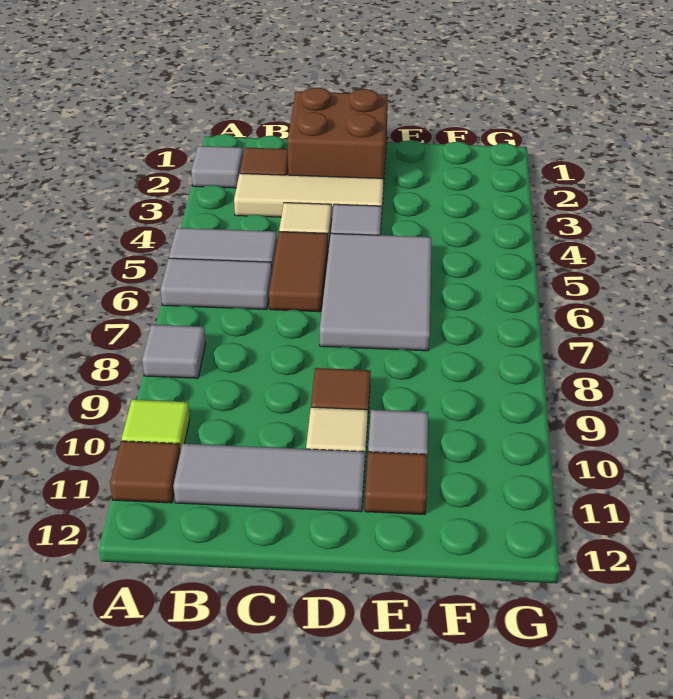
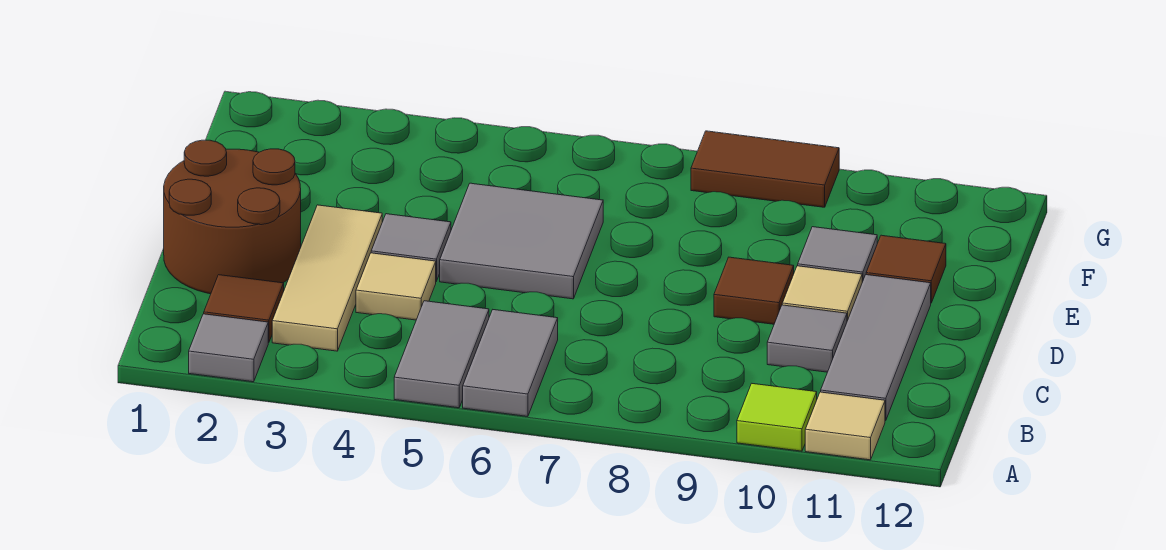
grey tile A8 level 1 -> grey tile C10 level 1
brown tile A11 level 1 -> tan tile A11 level 1
brown brick C1:D2 level 1 -> brown round brick C1:D2 level 1
brown tile C5:C6 level 1 -> brown tile G8:G9 level 1
grey tile D5:E7 level 1 -> grey tile D5:E6 level 1

